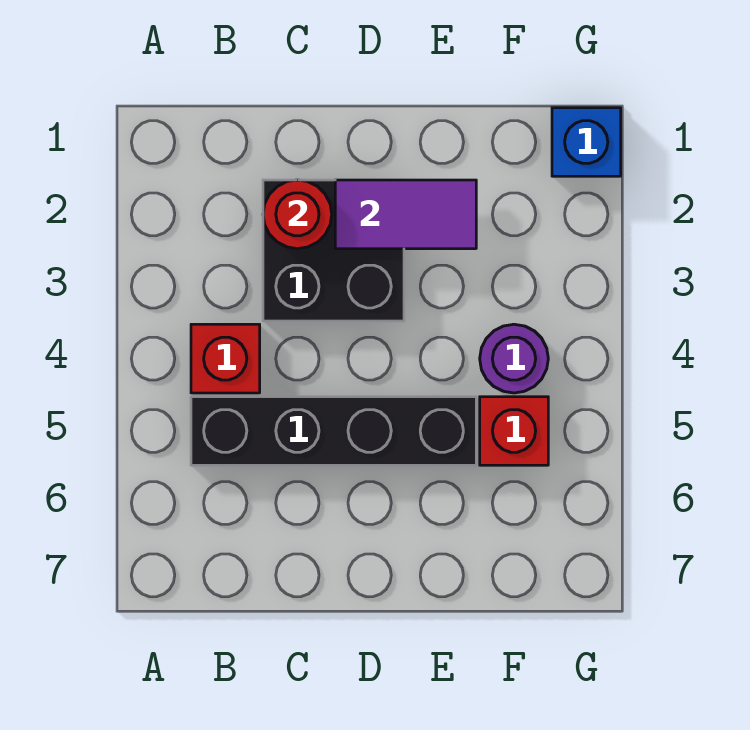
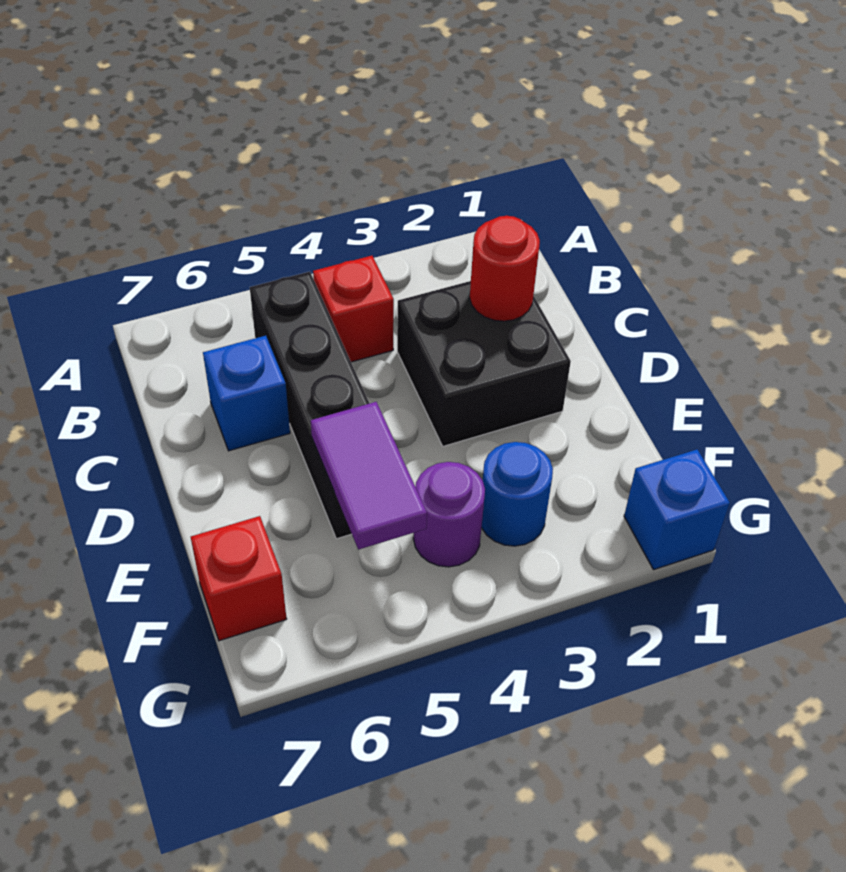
none -> blue brick C6 level 1
purple tile D2:E2 level 2 -> purple tile E5:F5 level 2
none -> blue round brick F3 level 1
red brick F5 level 1 -> red brick F7 level 1

